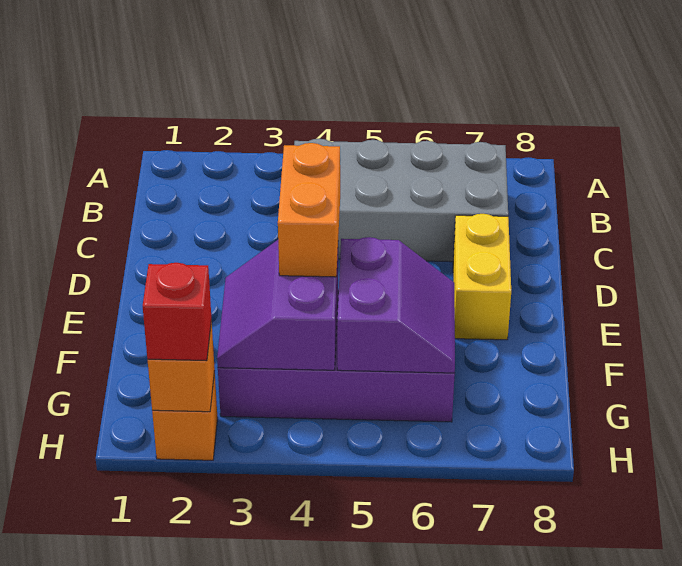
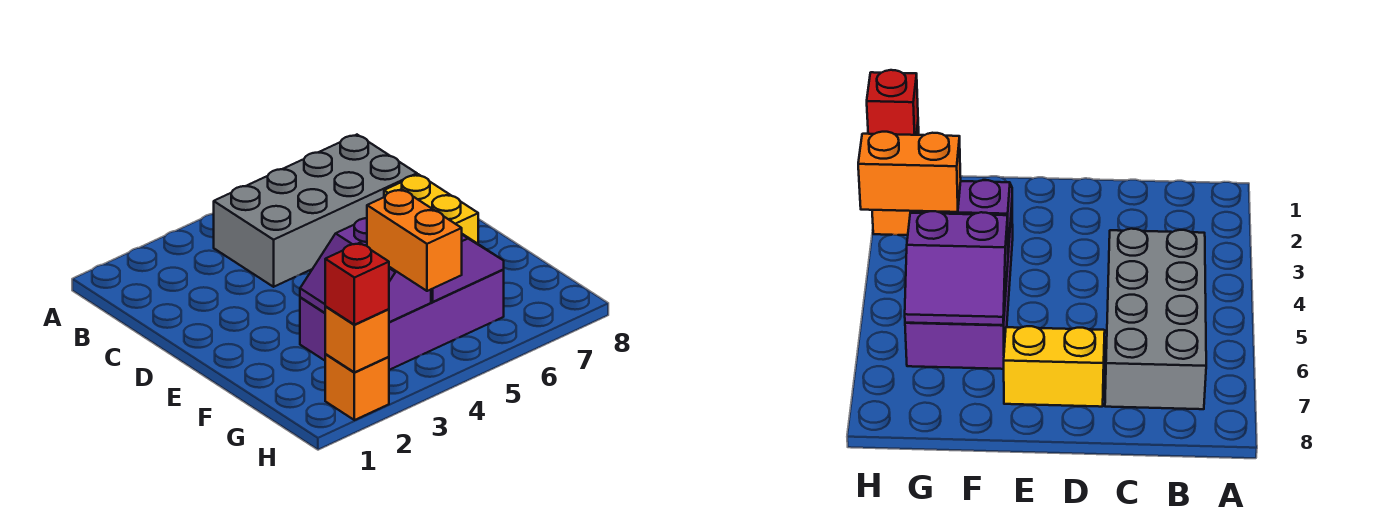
orange brick E4:F4 level 3 -> orange brick G4:H4 level 3

